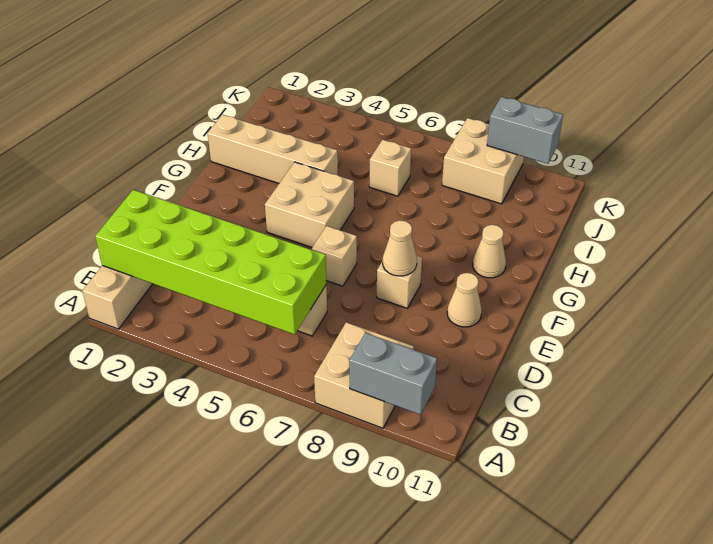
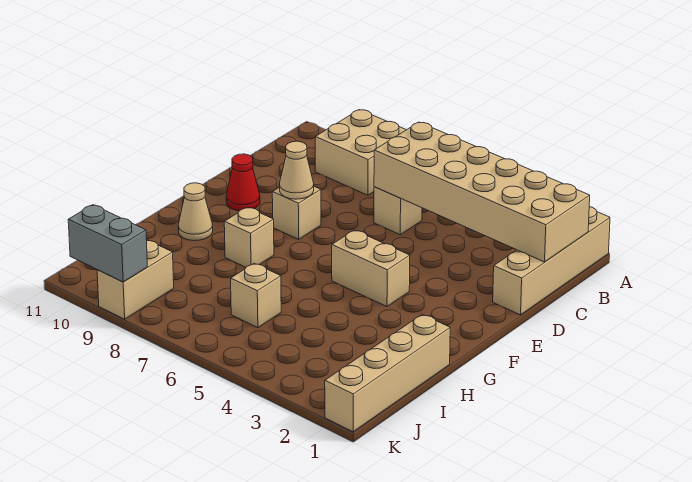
grey brick A9:A10 level 2 -> none
lime brick B1:C6 level 2 -> tan brick B1:C6 level 2
tan brick E6 level 1 -> tan brick G8 level 1
tan cone E10 level 1 -> red cone E10 level 1
tan brick F4:G5 level 1 -> tan brick F4:F5 level 1
tan brick H1:H4 level 1 -> tan brick H1:K1 level 1
tan brick J8:K9 level 1 -> tan brick J9:K9 level 1

